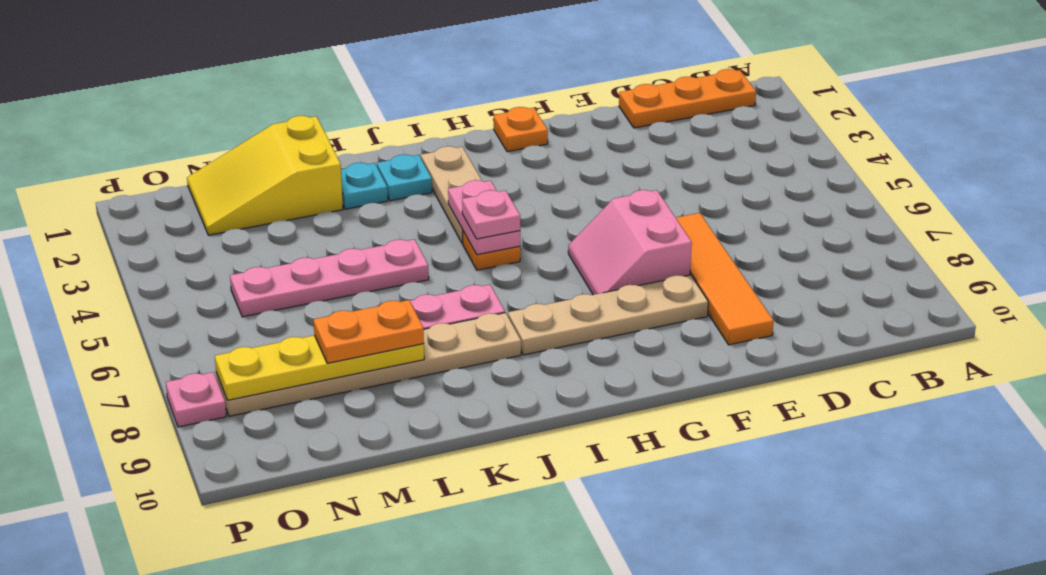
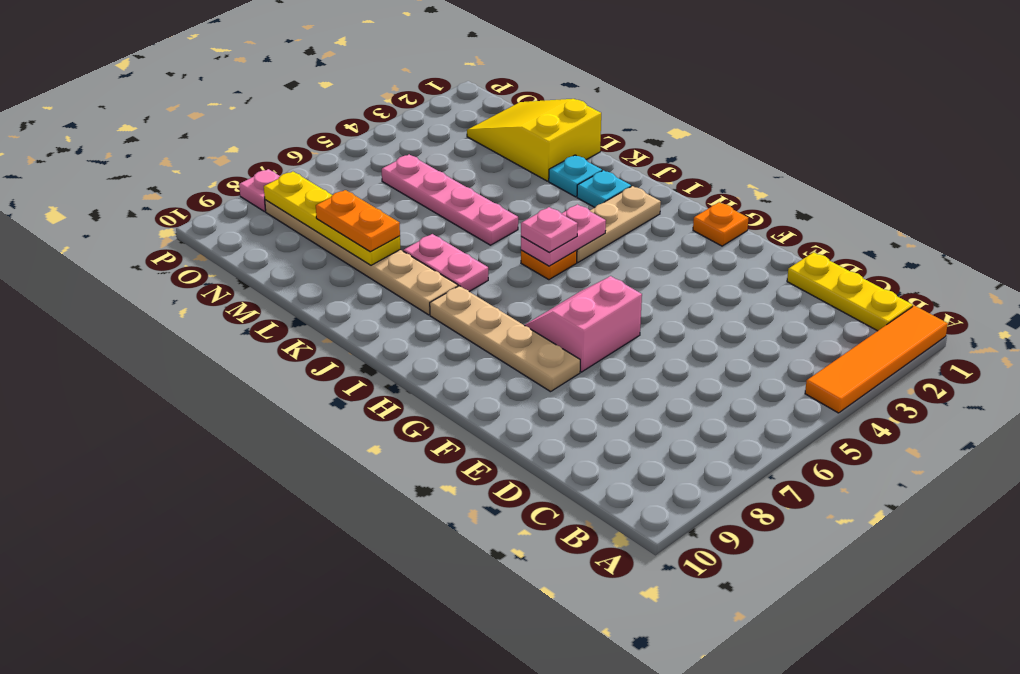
orange plate B1:D1 level 1 -> yellow plate B1:D1 level 1
orange tile E6:E9 level 1 -> orange tile A1:A4 level 1

